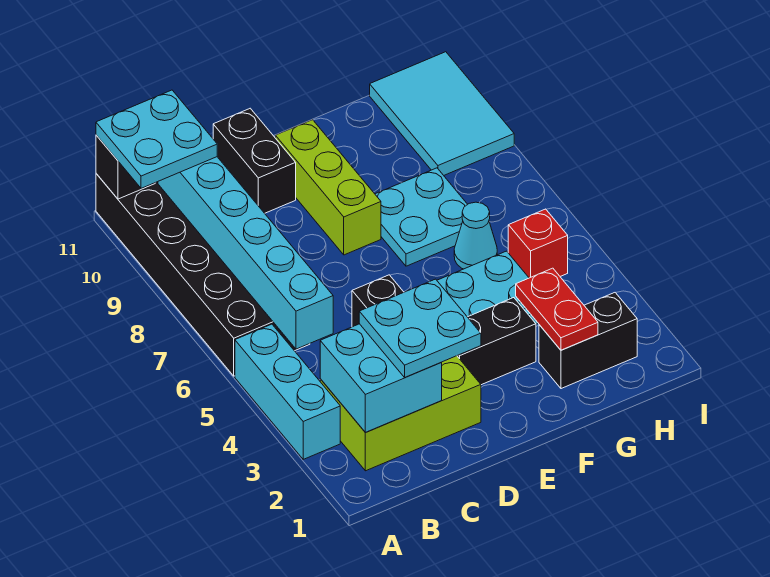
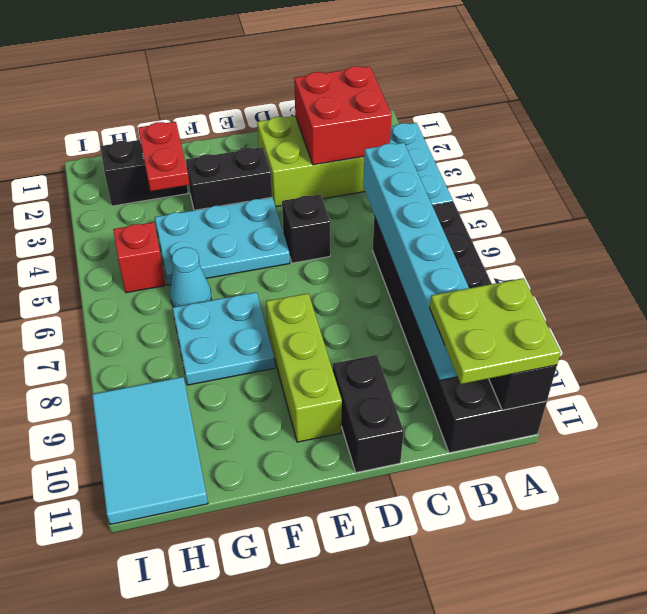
cyan plate A10:B11 level 3 -> lime plate A10:B11 level 3
cyan brick B2:C3 level 2 -> red brick B2:C3 level 2
cyan plate C2:D3 level 3 -> none

